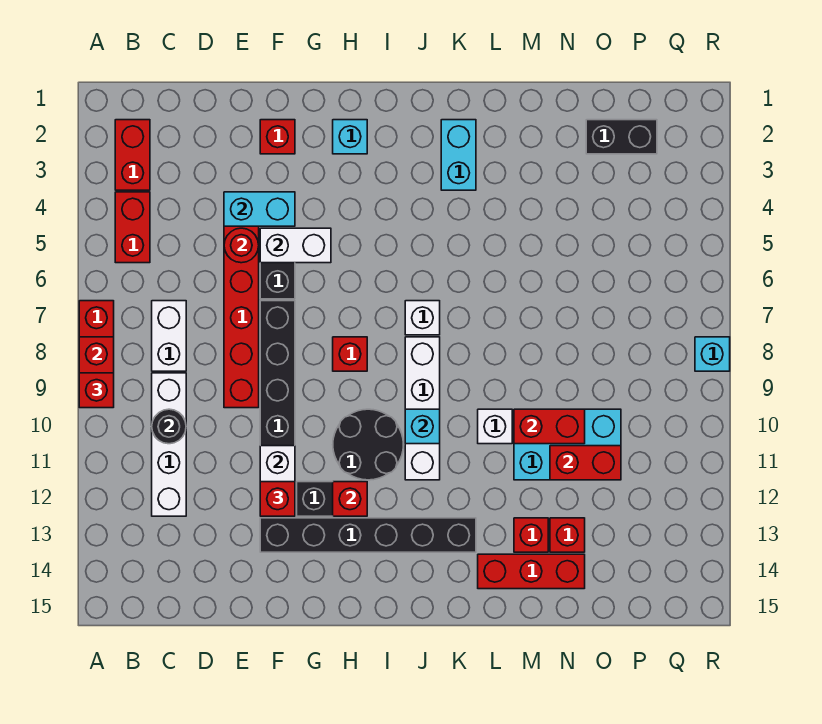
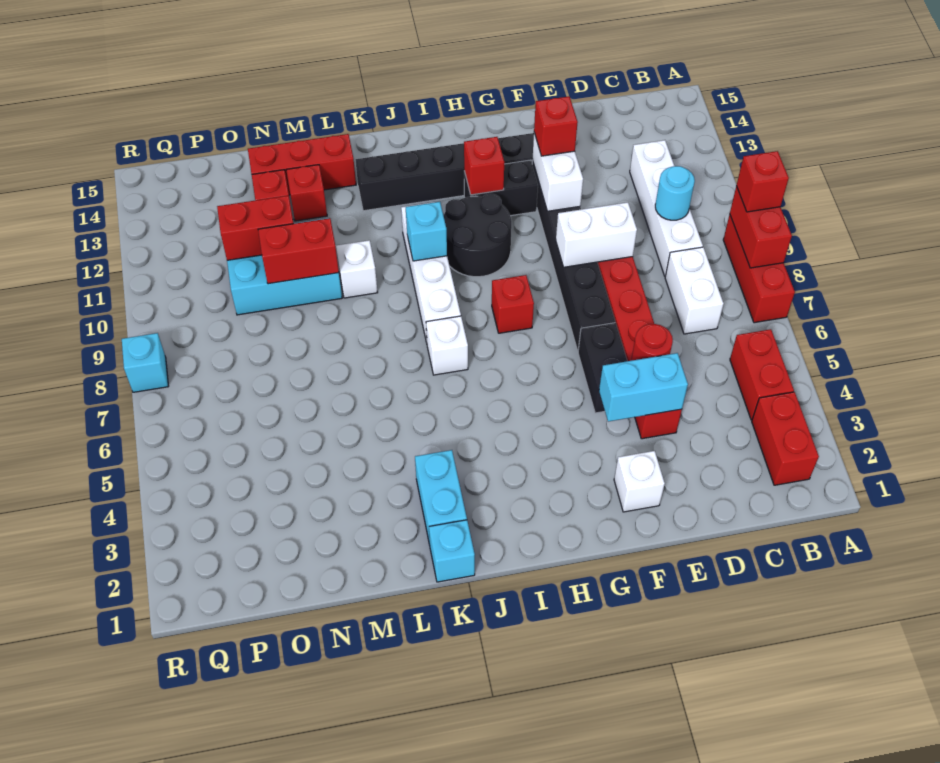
black round brick C10 level 2 -> cyan round brick C10 level 2
red brick F2 level 1 -> white brick F2 level 1
white brick F5:G5 level 2 -> white brick E9:F9 level 2
cyan brick H2 level 1 -> cyan brick K1 level 1
black brick O2:P2 level 1 -> none

